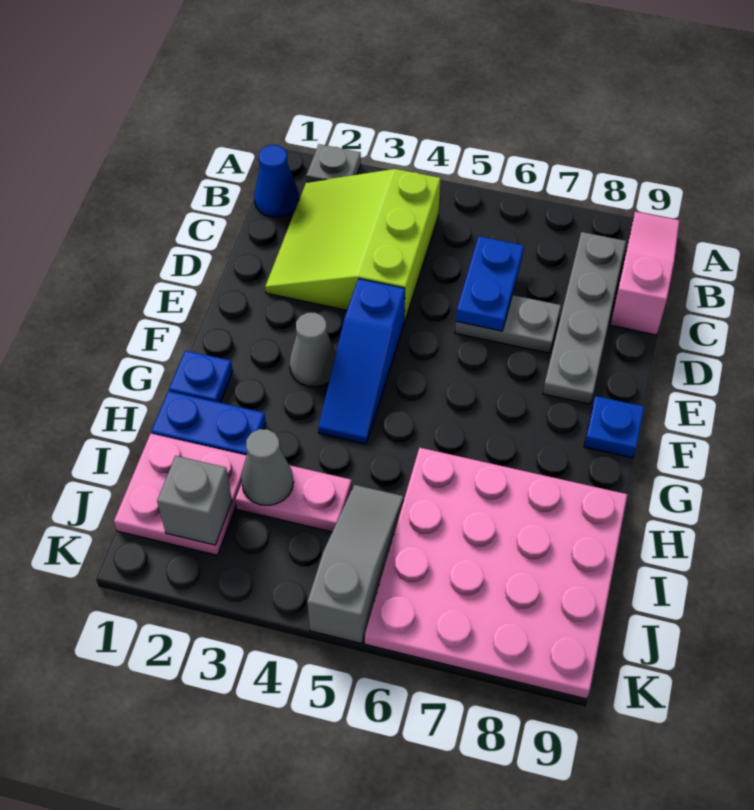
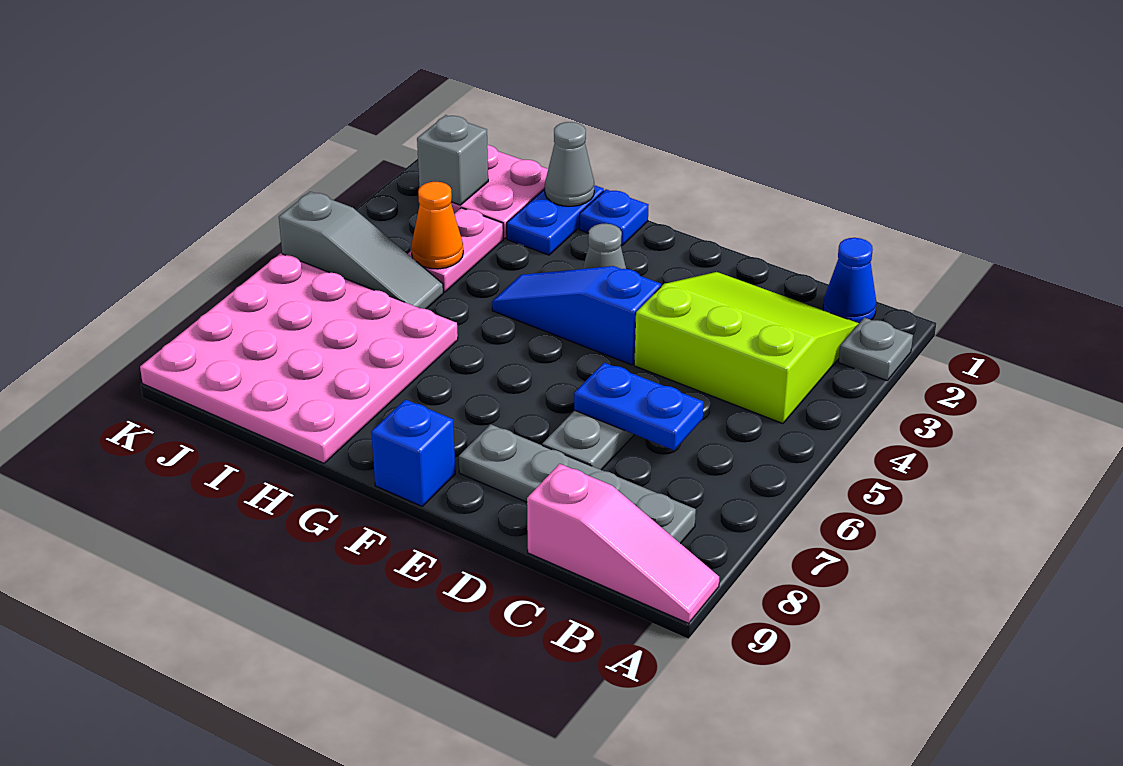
blue plate F9 level 1 -> blue brick F9 level 1
grey cone I3 level 2 -> grey cone H1 level 2
none -> orange cone I4 level 2

